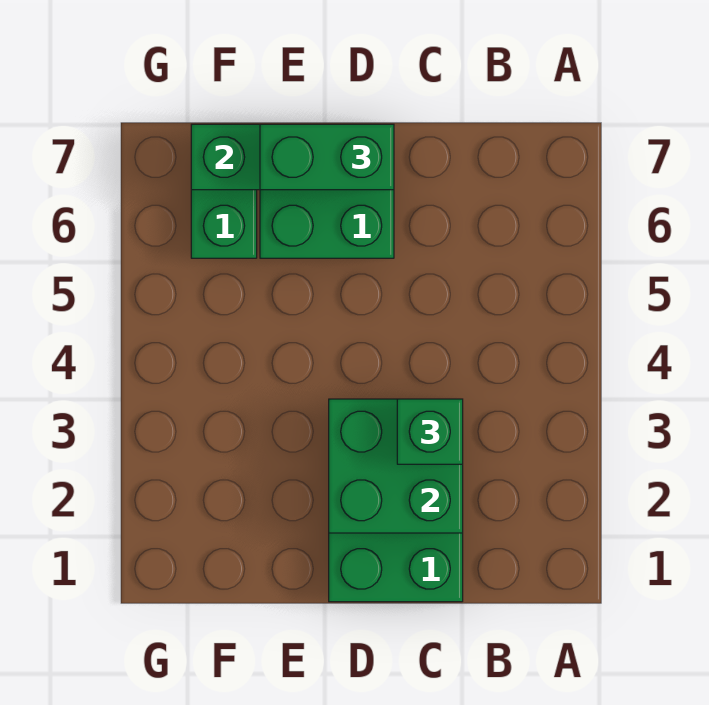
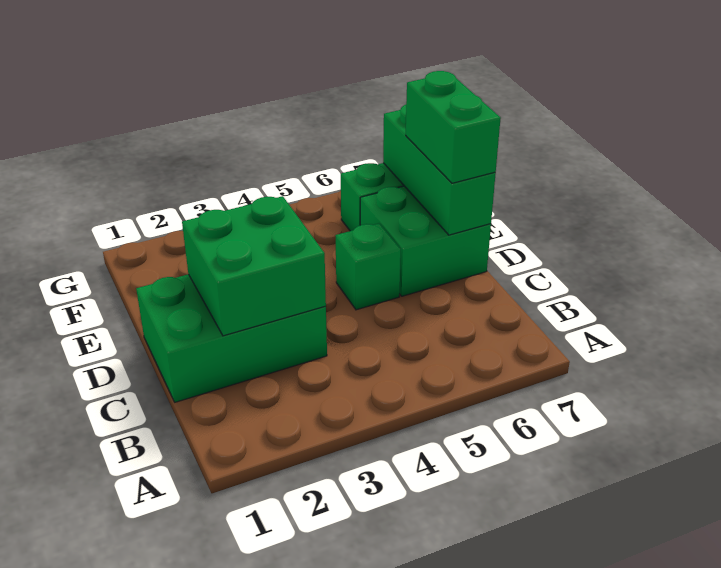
green brick C3 level 3 -> green brick D5 level 1

